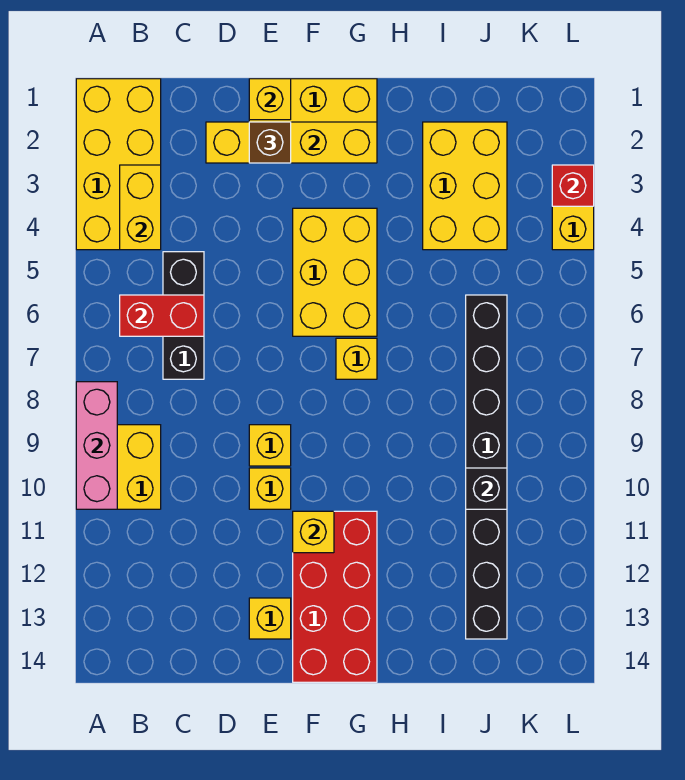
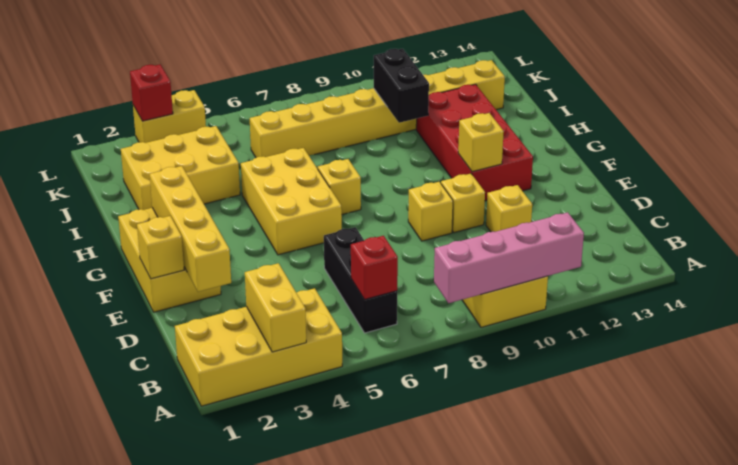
pink brick A8:A10 level 2 -> pink brick A8:A11 level 2
yellow brick B3:B4 level 2 -> yellow brick A3:B3 level 2
red brick B6:C6 level 2 -> red brick B6 level 2
black brick C5:C7 level 1 -> black brick B6:D6 level 1
brown brick E2 level 3 -> none
yellow brick E13 level 1 -> yellow brick D11 level 1
yellow brick F4:G6 level 1 -> yellow brick F5:H6 level 1
red brick F11:G14 level 1 -> red brick F11:I12 level 1
black brick J6:J13 level 1 -> yellow brick J6:J13 level 1
black brick J10 level 2 -> black brick I10:J10 level 2

